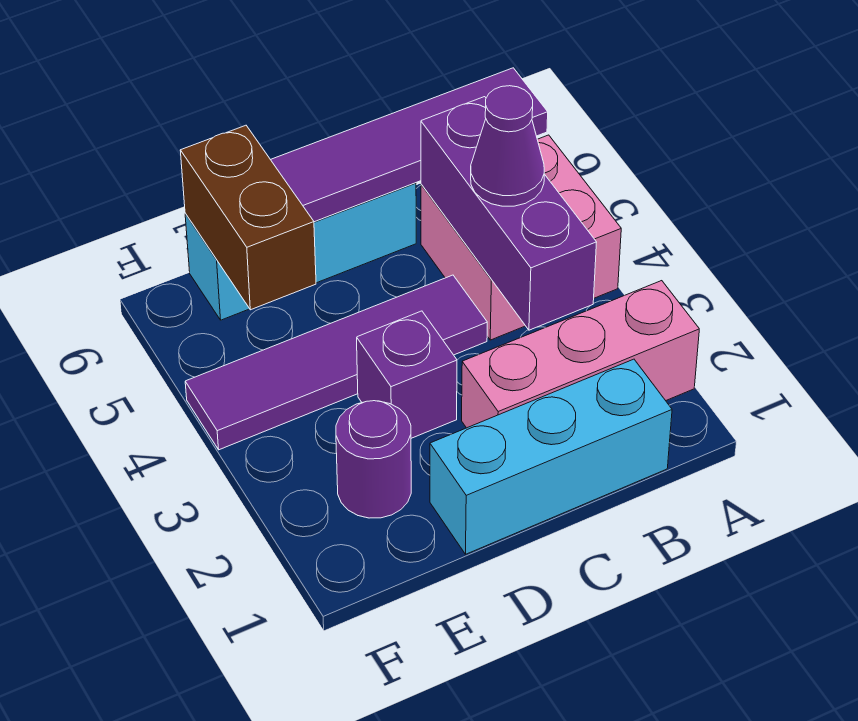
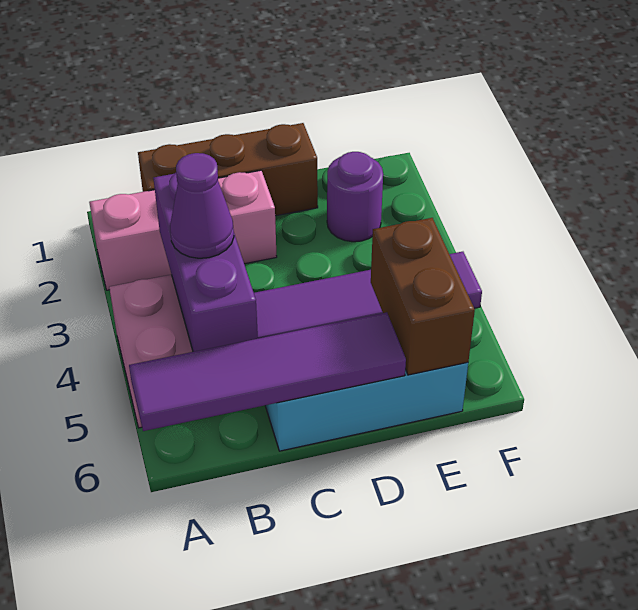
cyan brick B1:D1 level 1 -> brown brick B1:D1 level 1
purple brick D3 level 1 -> none

